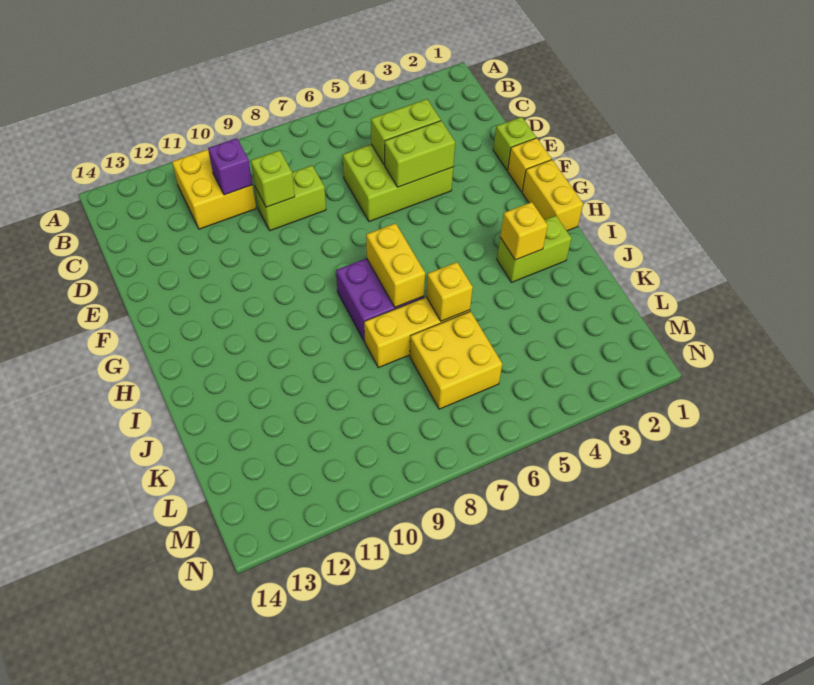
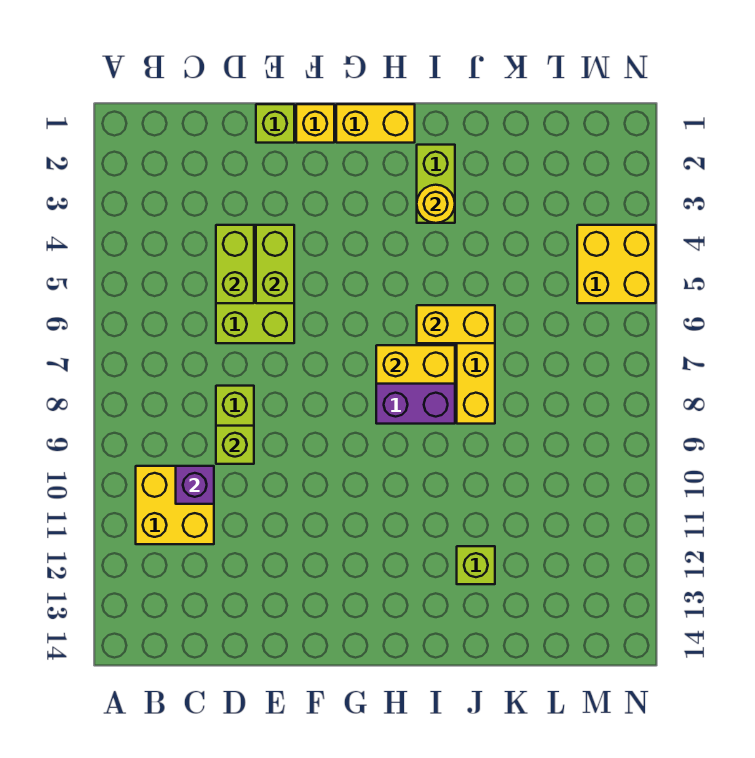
yellow brick I3 level 2 -> yellow round brick I3 level 2
yellow brick J6 level 2 -> yellow brick I6:J6 level 2
none -> lime brick J12 level 1
yellow brick K6:L7 level 1 -> yellow brick M4:N5 level 1

